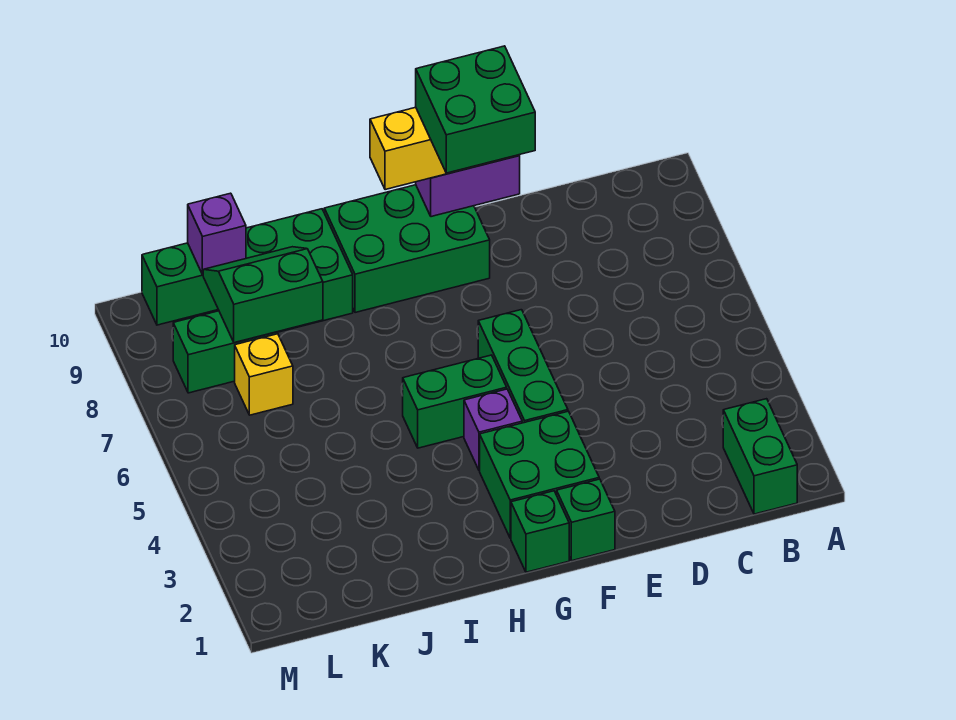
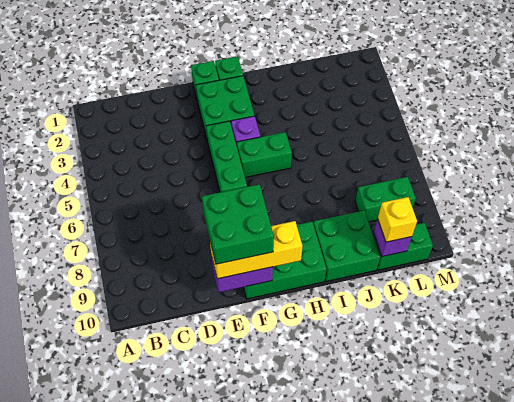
green brick B1:B2 level 1 -> none
green slope J8:K9 level 2 top 8 -> none
yellow brick K7 level 1 -> yellow brick K10 level 3

